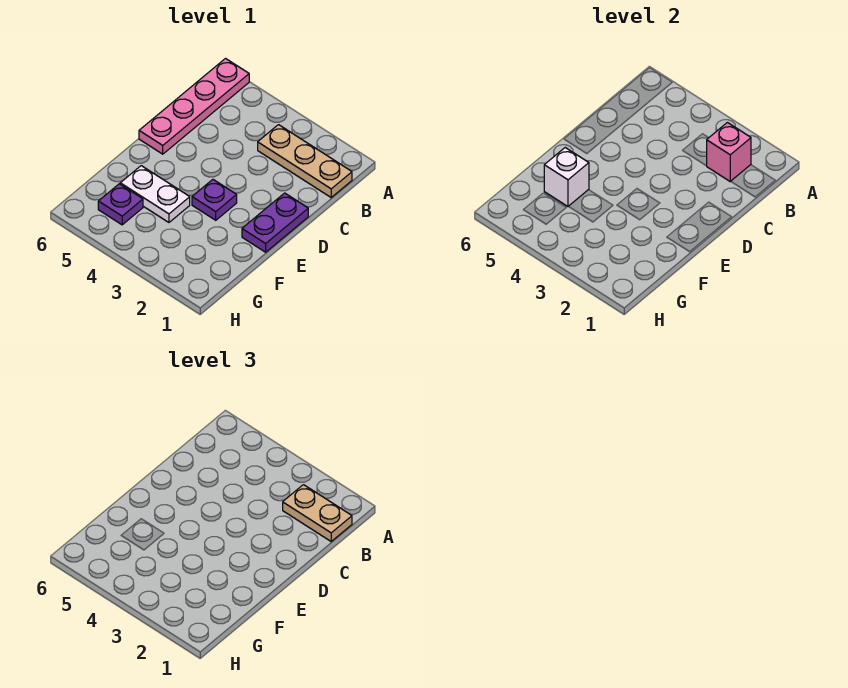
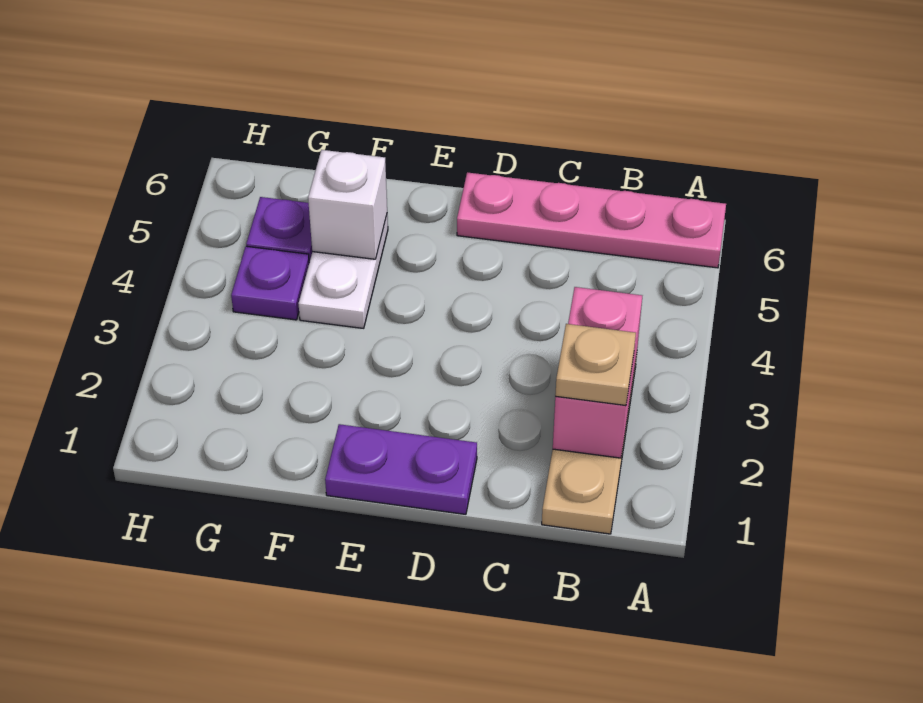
tan plate B1:B2 level 3 -> tan plate B2 level 3
pink brick B2 level 2 -> pink brick B2:B3 level 2
purple plate E3 level 1 -> purple plate G4 level 1

